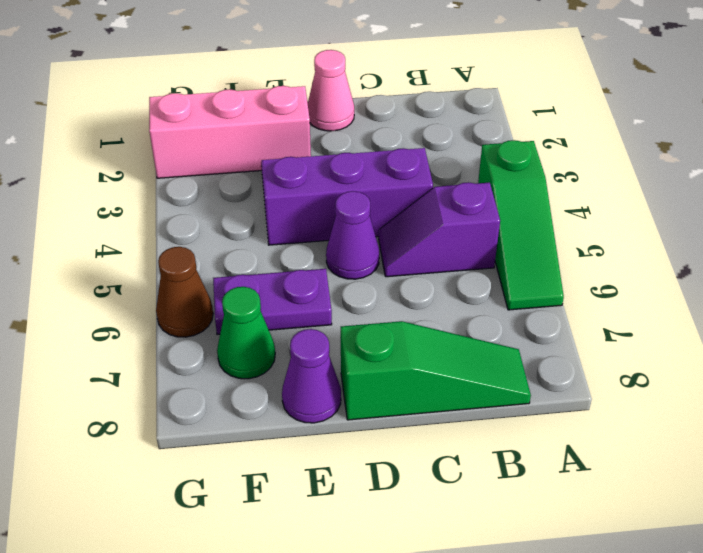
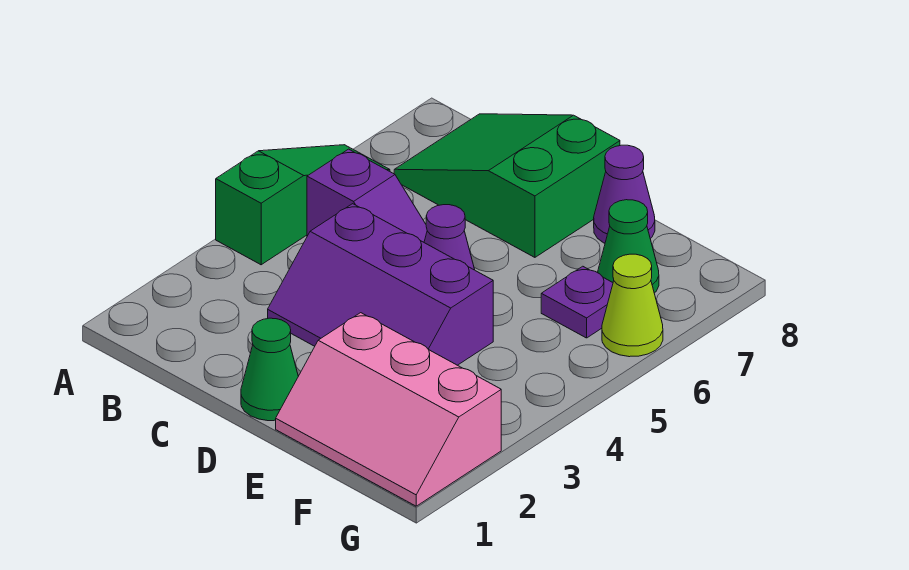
green slope B8:D8 level 1 top D -> green slope B7:D8 level 1 top D
pink cone D1 level 1 -> green cone D1 level 1
purple plate E6:F6 level 1 -> purple plate F6 level 1
brown cone G6 level 1 -> lime cone G6 level 1

